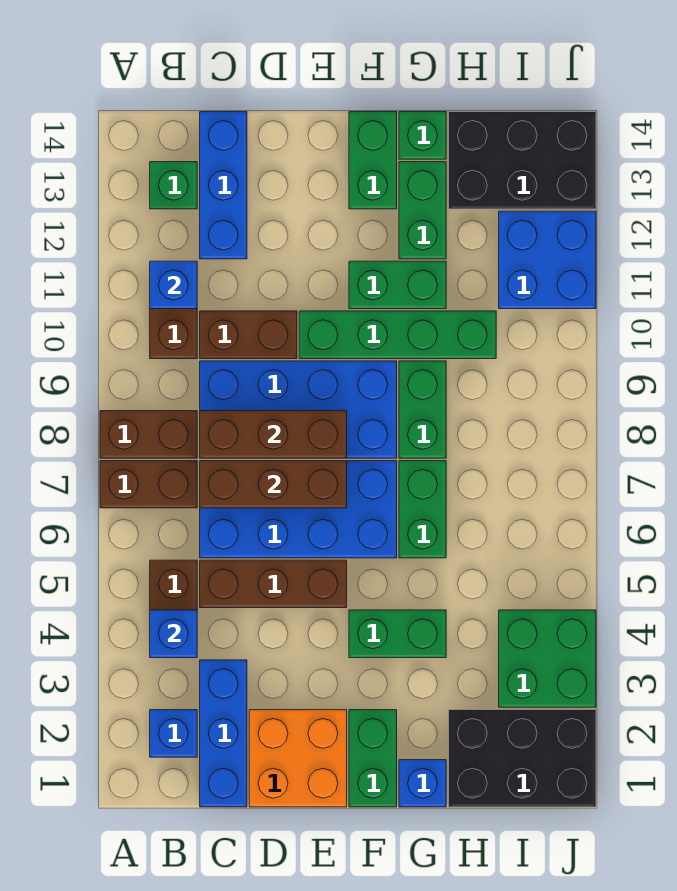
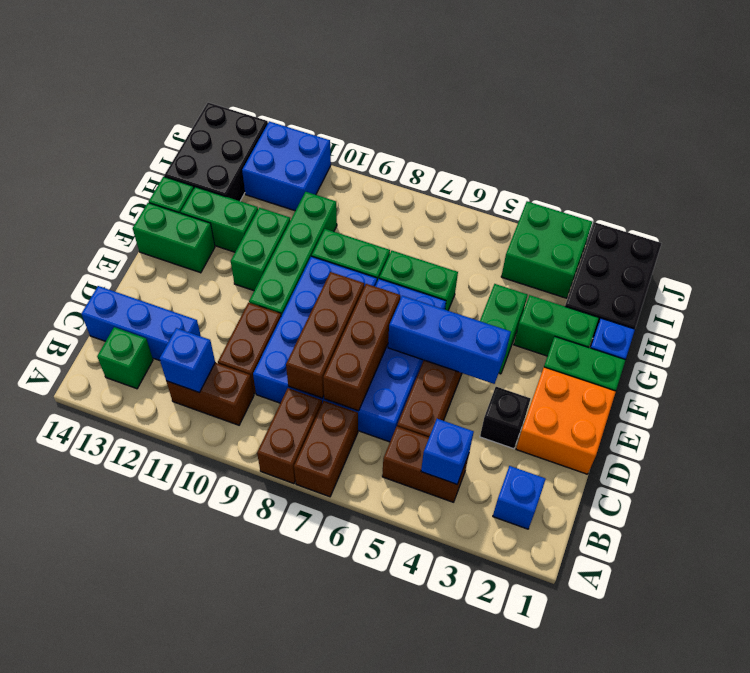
blue brick C1:C3 level 1 -> blue brick E4:E6 level 2
none -> black brick D3 level 1
none -> green brick G2:G3 level 1

